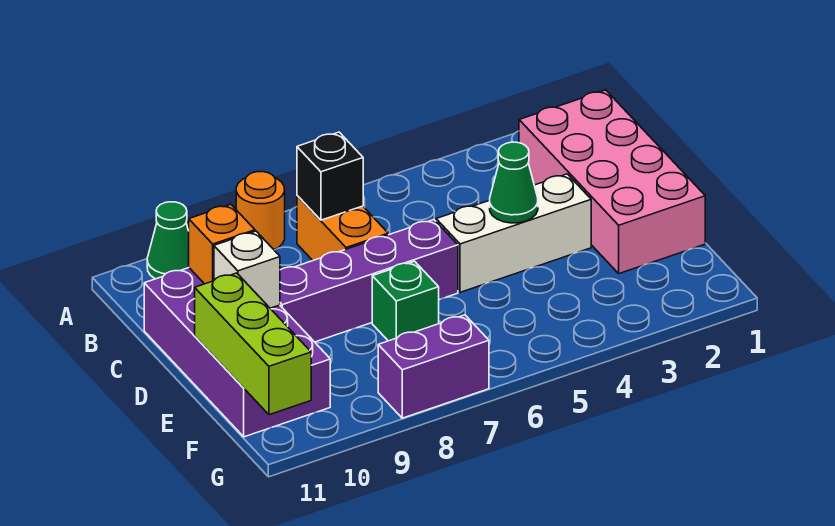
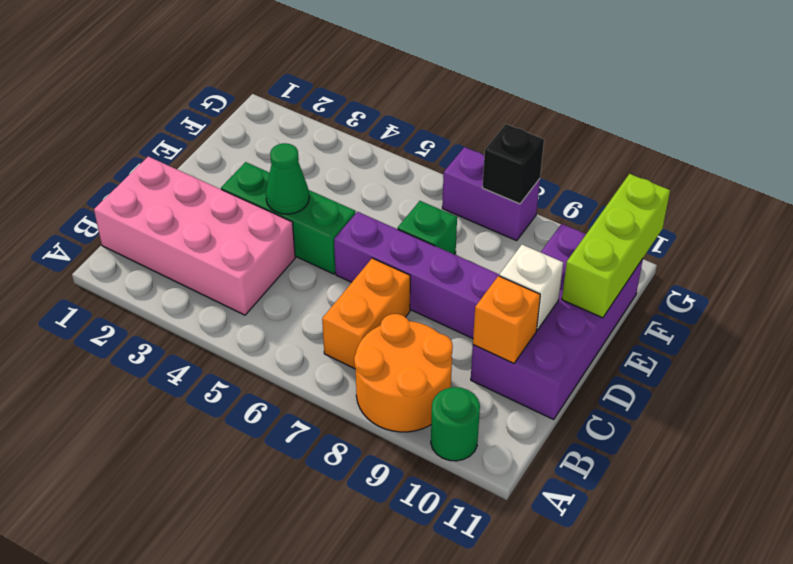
orange round brick A8 level 1 -> orange round brick A8:B9 level 1
green cone A10 level 1 -> green round brick A10 level 1
pink brick B1:E2 level 1 -> pink brick B1:C4 level 1
black brick B7 level 2 -> black brick G8 level 2
white brick D3:D5 level 1 -> green brick D3:D5 level 1

